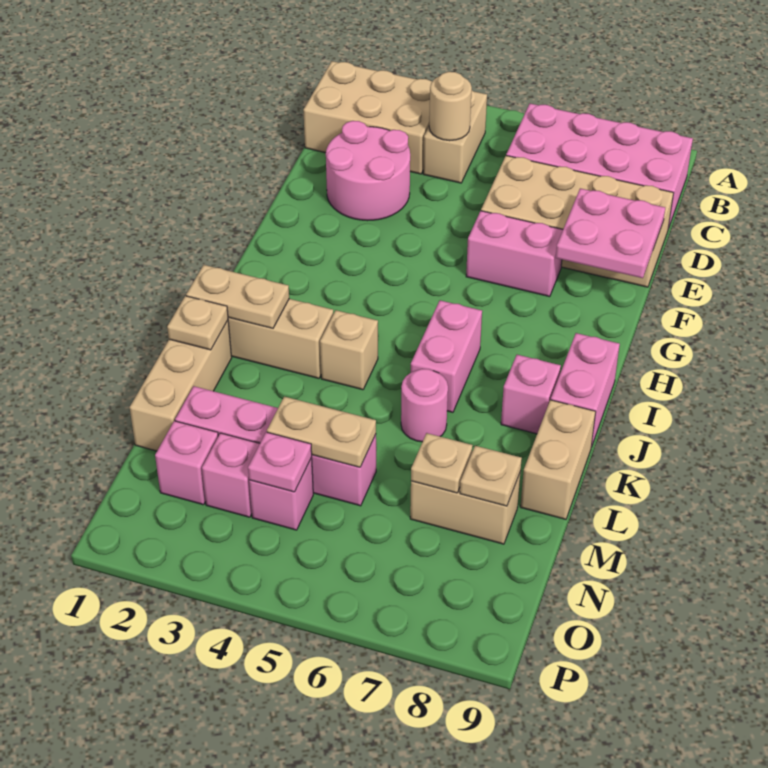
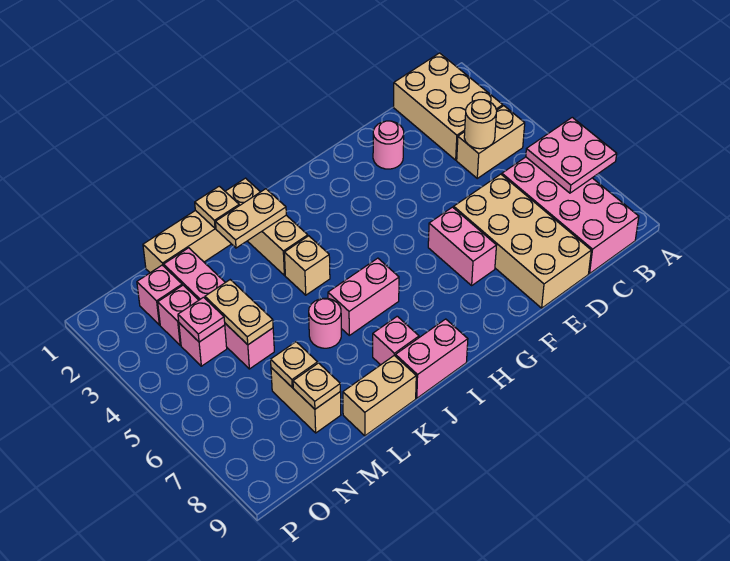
pink round brick D2:E3 level 1 -> pink round brick E2 level 1
pink plate E8:F9 level 2 -> pink plate A6:B7 level 2
tan plate J1:J2 level 2 -> tan plate J2:K2 level 2

